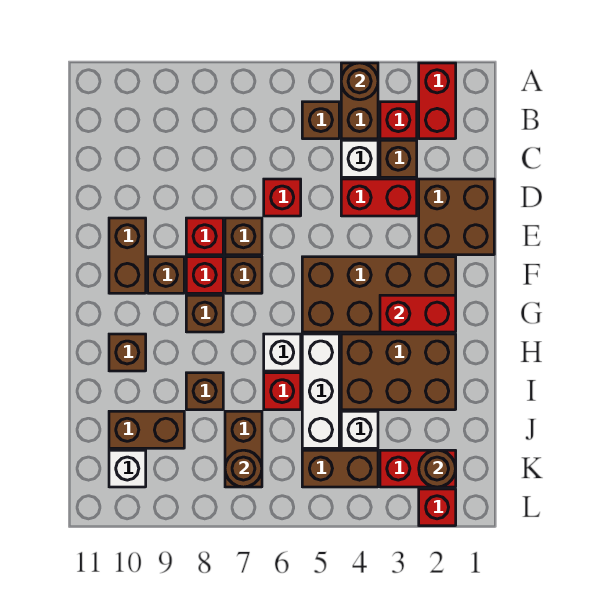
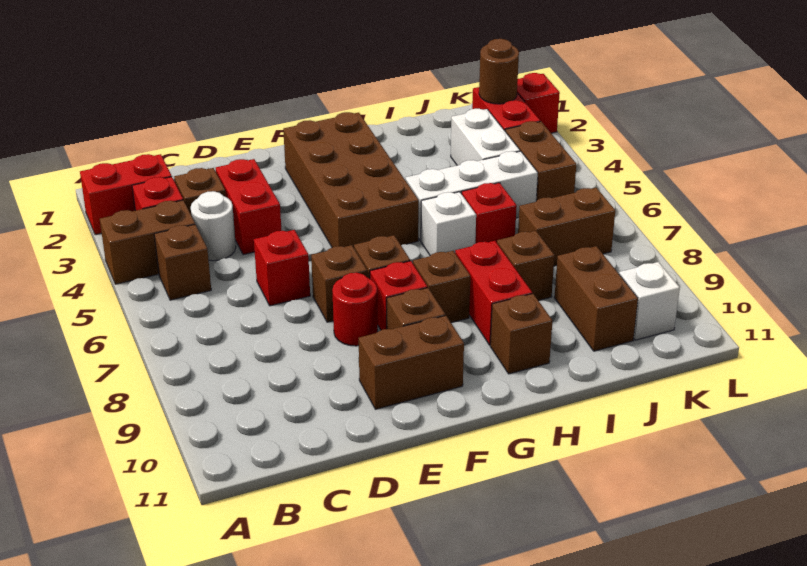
brown round brick A4 level 2 -> none
white brick C4 level 1 -> white round brick C4 level 1
brown brick D1:E2 level 1 -> none
red brick E8 level 1 -> red round brick E8 level 1
red brick G2:G3 level 2 -> red brick H8:H9 level 1
brown brick H2:I4 level 1 -> none
white brick J4 level 1 -> white brick J3:J4 level 1
brown round brick K7 level 2 -> none

